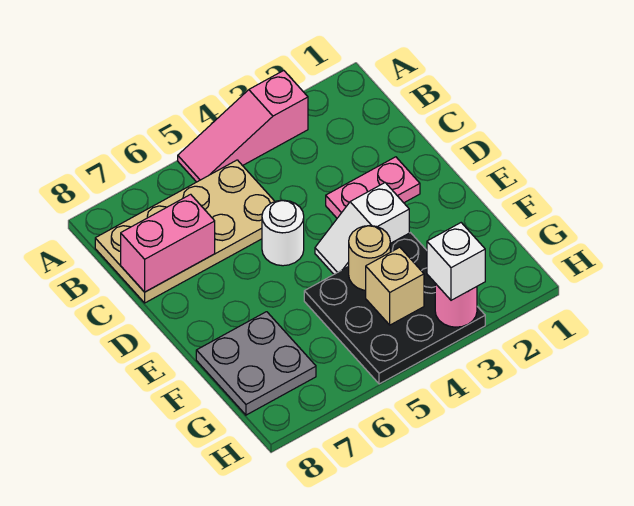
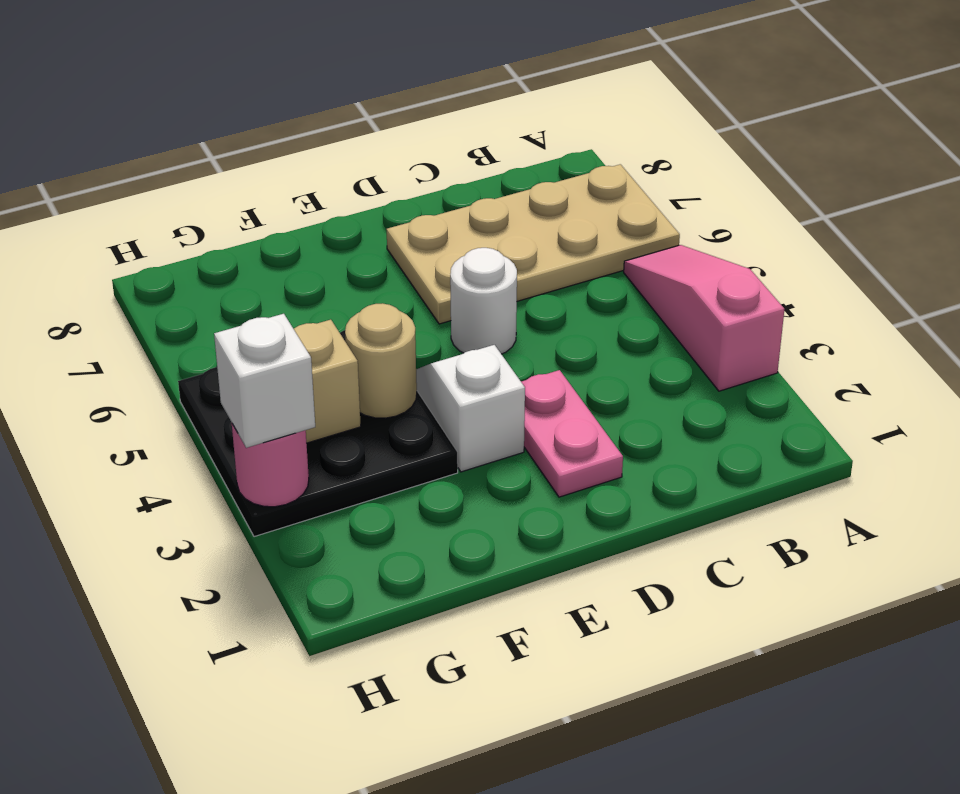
tan plate B5:C8 level 1 -> tan plate A6:D7 level 1
pink brick C7:C8 level 2 -> none
grey plate F7:G8 level 1 -> none

